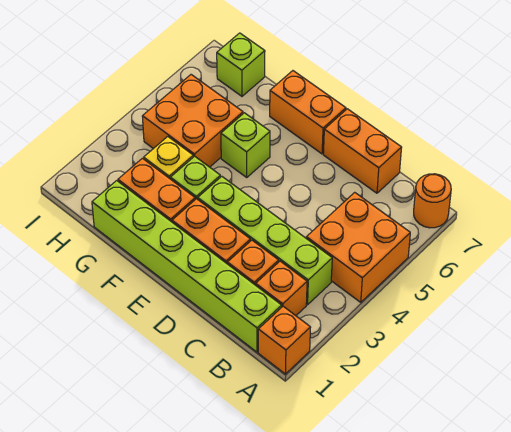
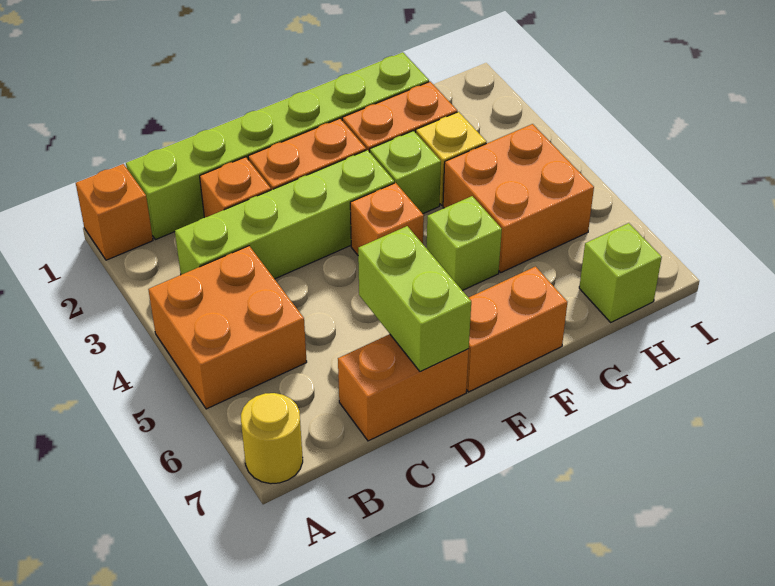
orange round brick A7 level 1 -> yellow round brick A7 level 1
orange brick B2 level 1 -> orange brick E4 level 1
none -> lime brick D6:D7 level 2

